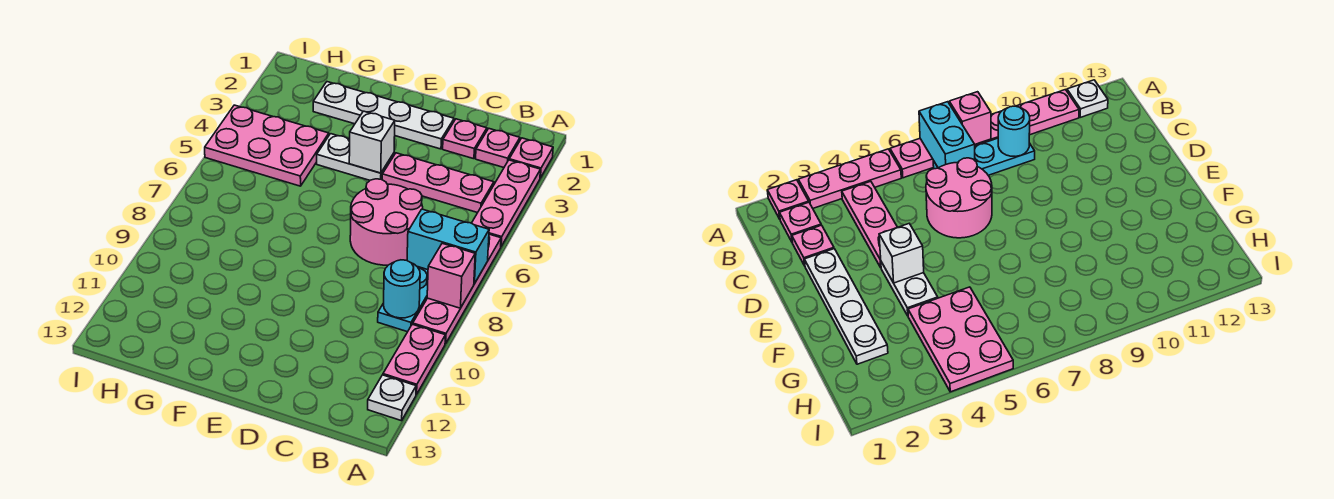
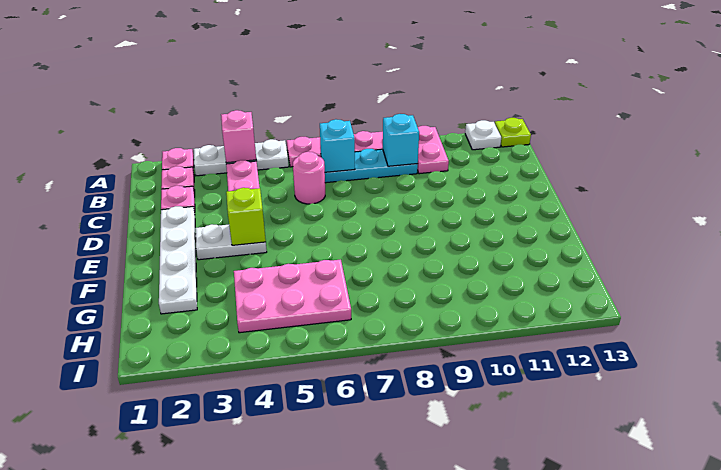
pink plate A3:A5 level 1 -> white plate A3:A5 level 1
cyan brick A7:B7 level 2 -> cyan brick B7 level 2
pink brick A8 level 2 -> pink brick A4 level 2
pink plate A10:A11 level 1 -> pink plate A10:B10 level 1
none -> lime plate A13 level 1
cyan round brick B9 level 2 -> cyan brick B9 level 2
pink round brick C6:D7 level 1 -> pink round brick C6 level 1
white plate E4:F4 level 1 -> white plate E3:E4 level 1
white brick E4 level 2 -> lime brick E4 level 2
pink plate G4:I5 level 1 -> pink plate G4:H6 level 1

